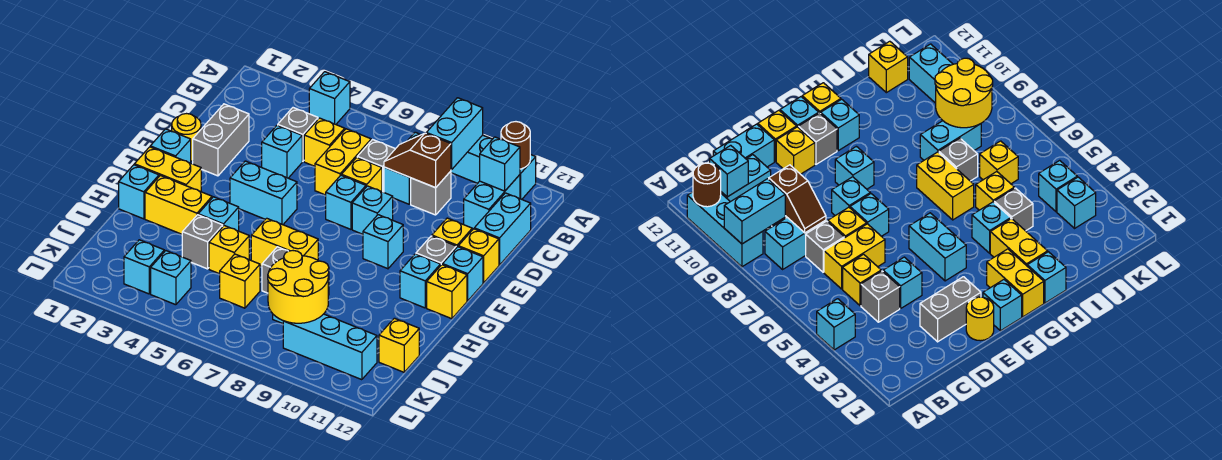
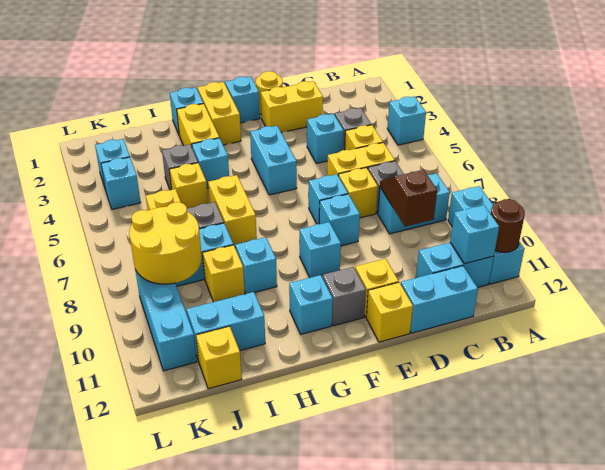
cyan brick A9:B9 level 2 -> cyan brick I11:J11 level 1
grey brick C9 level 1 -> none
grey brick D2:E2 level 1 -> yellow brick D2:E2 level 1
cyan brick F12 level 1 -> cyan brick H9 level 1
yellow brick G12 level 1 -> yellow brick I9 level 1

